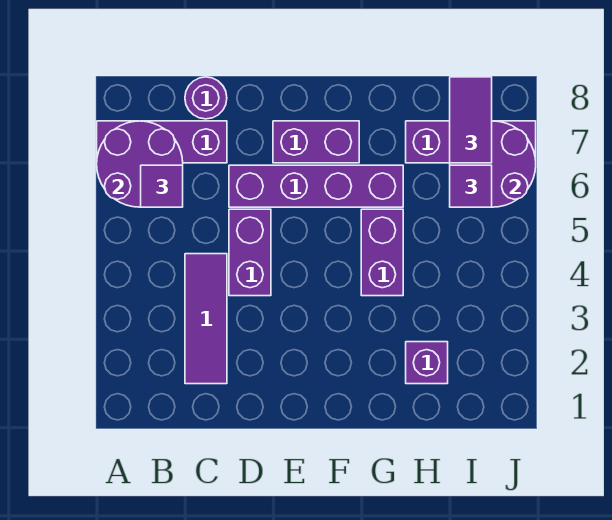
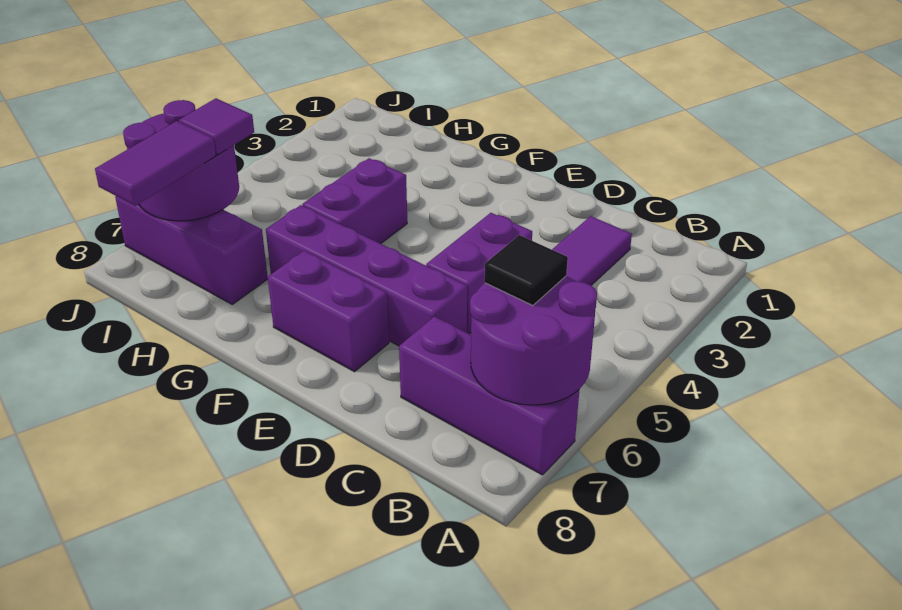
purple tile B6 level 3 -> black tile B6 level 3
purple round brick C8 level 1 -> none
purple brick H2 level 1 -> none

